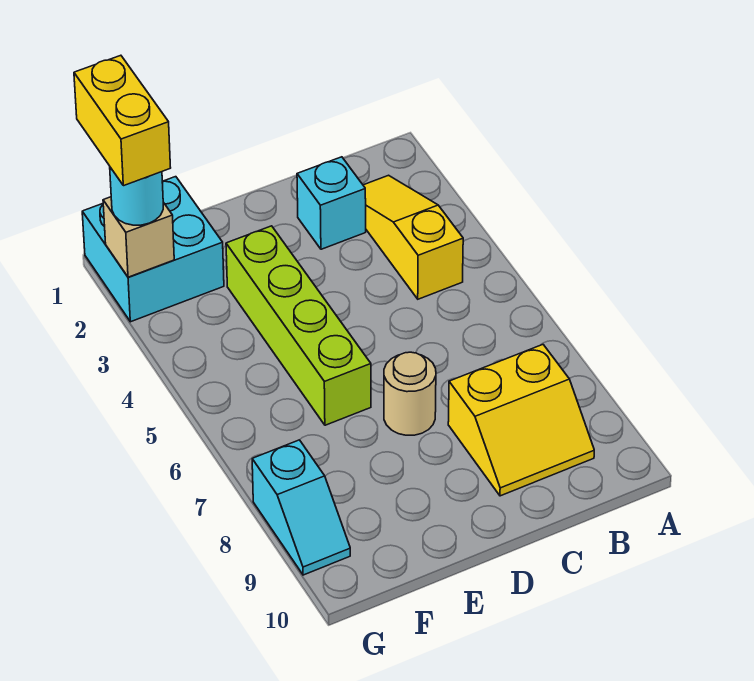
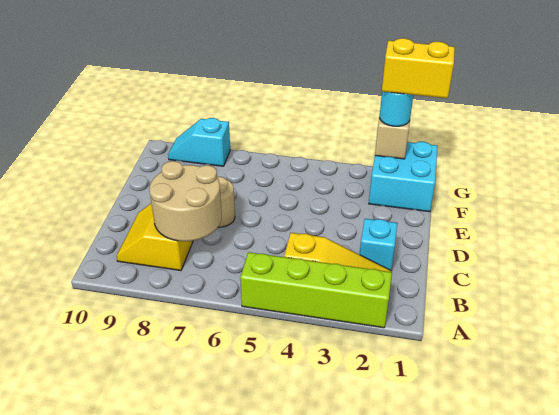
none -> tan round brick B7:C8 level 2
lime brick E3:E6 level 1 -> lime brick A2:A5 level 1

